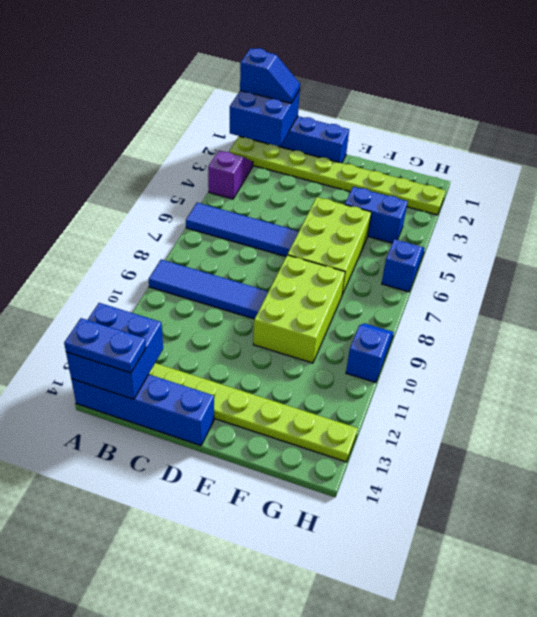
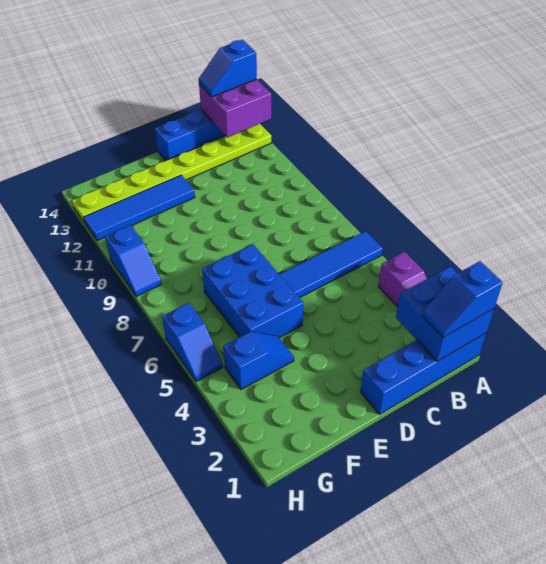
lime plate A2:H2 level 1 -> none
blue tile A9:D9 level 1 -> blue tile E12:H12 level 1
blue brick A13:B14 level 2 -> purple brick A13:B14 level 2
blue plate A14:B14 level 3 -> blue slope A14:B14 level 3 top A
lime brick E5:F7 level 1 -> blue brick E5:F7 level 1
lime brick E8:F10 level 1 -> none
blue brick F4:G4 level 1 -> blue slope F4:G4 level 1 top G

